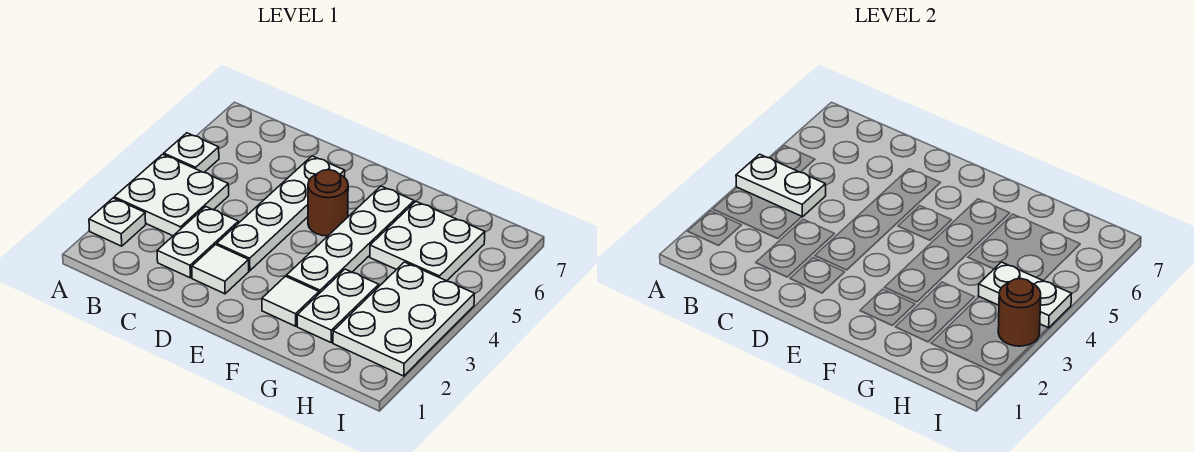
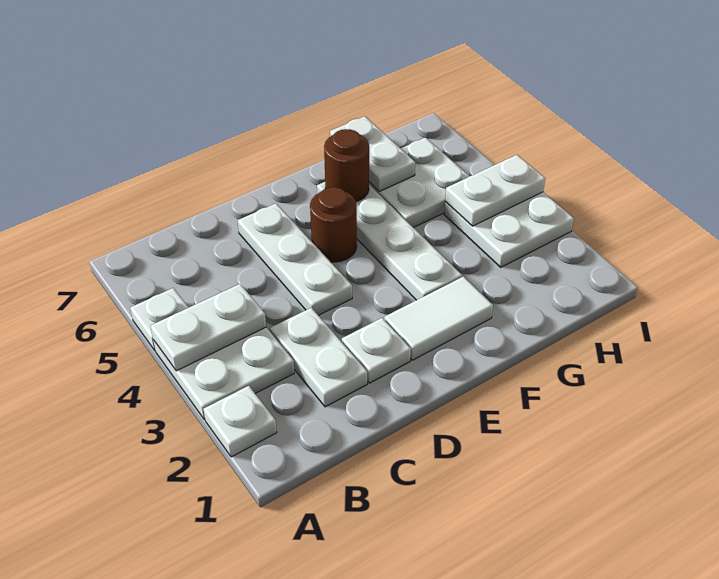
white tile D2 level 1 -> white plate D2 level 1
white plate D3:D6 level 1 -> white plate D4:D6 level 1
white tile F2 level 1 -> white tile E2:F2 level 1
white plate G2:G3 level 1 -> white plate G6:G7 level 2
white plate H2:I4 level 1 -> white plate H3:I4 level 1
brown round brick I3 level 2 -> brown round brick F6 level 2

